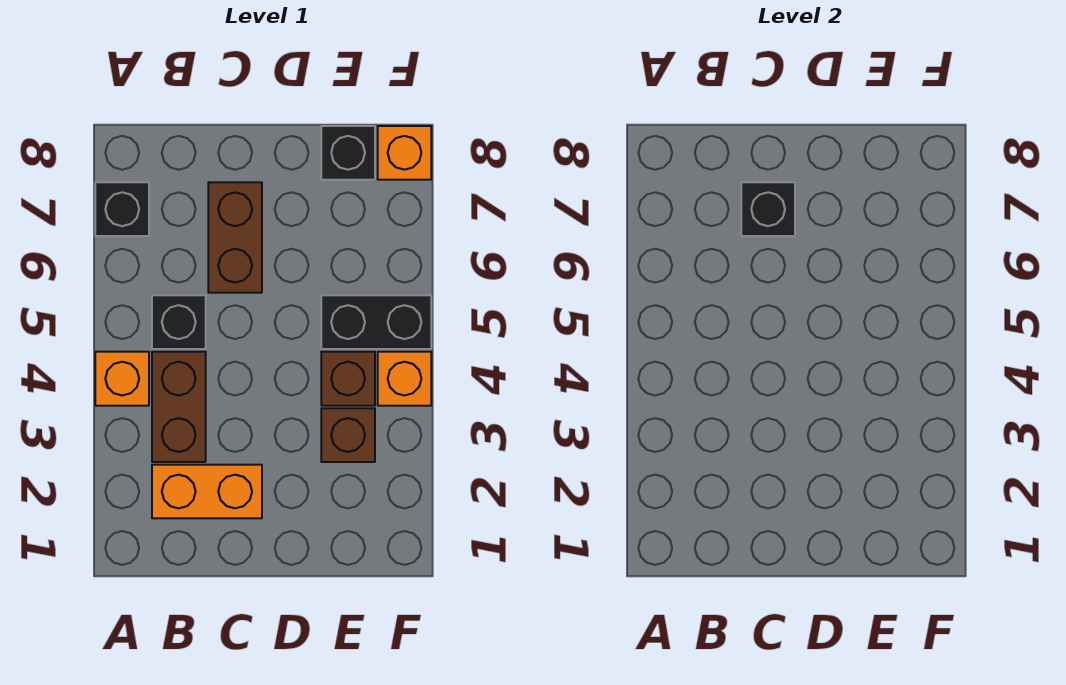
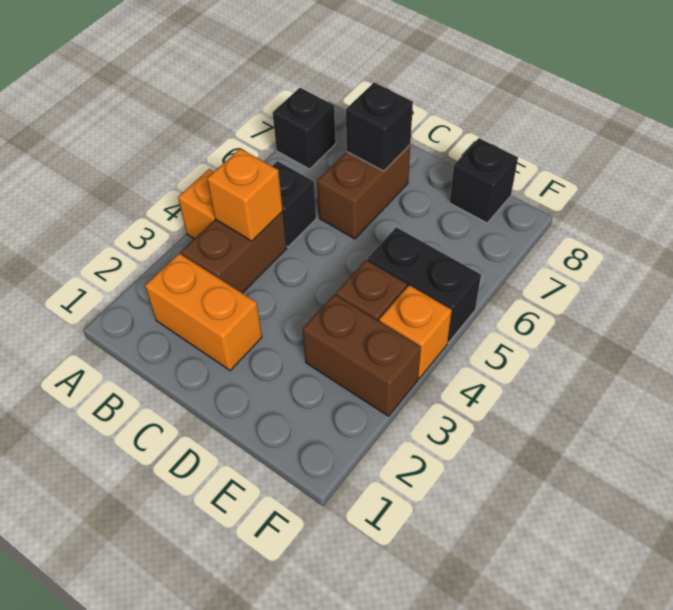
brown brick E3 level 1 -> brown brick E3:F3 level 1
orange brick F8 level 1 -> orange brick B4 level 2

